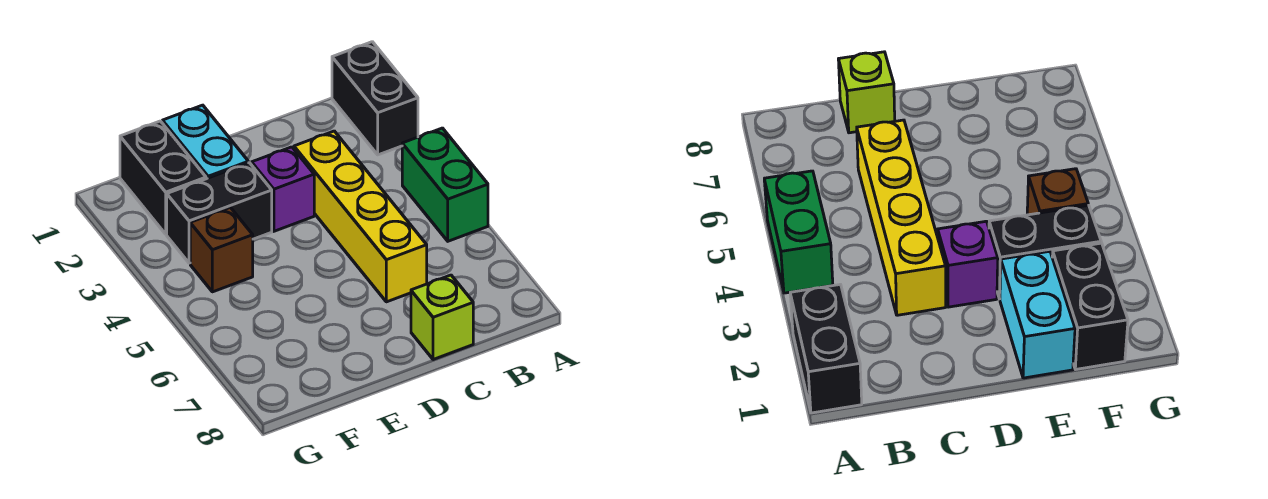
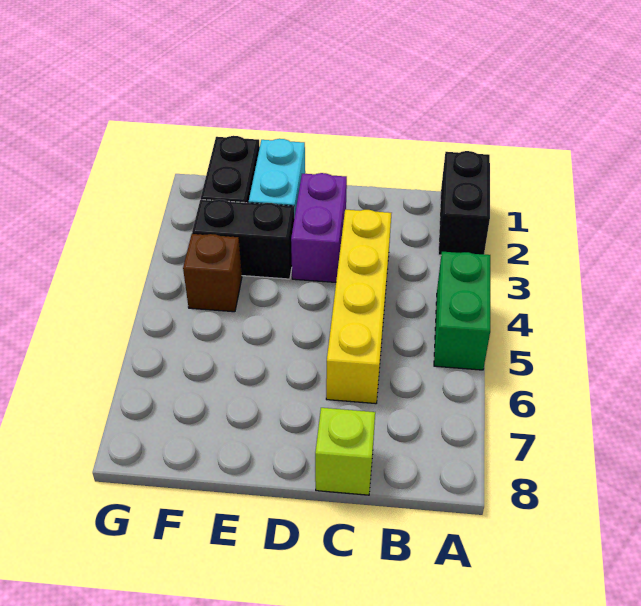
purple brick D3 level 1 -> purple brick D2:D3 level 1

